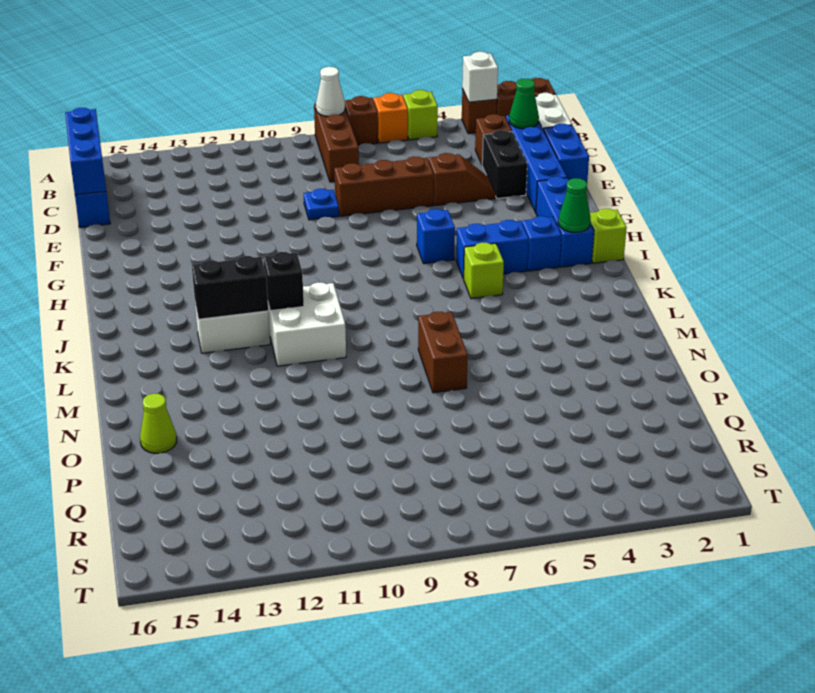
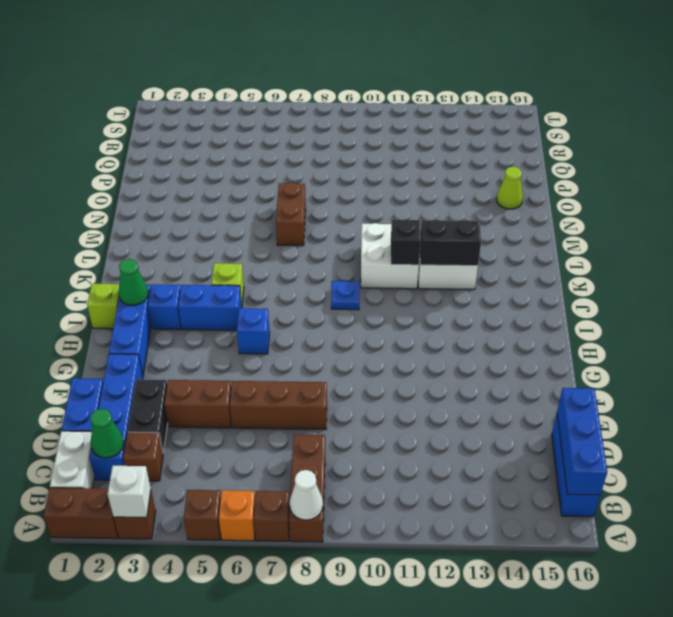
lime brick A5 level 1 -> brown brick A5 level 1
brown slope E4:E5 level 1 top 5 -> brown brick E4:E5 level 1
blue plate E9 level 1 -> blue plate J9 level 1

